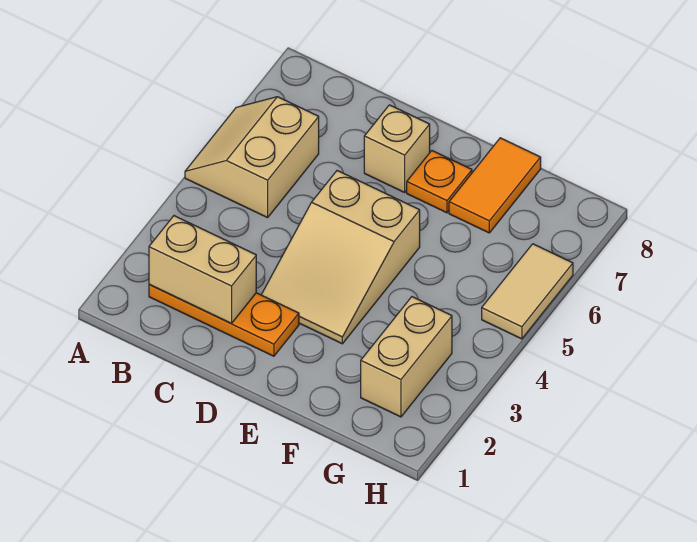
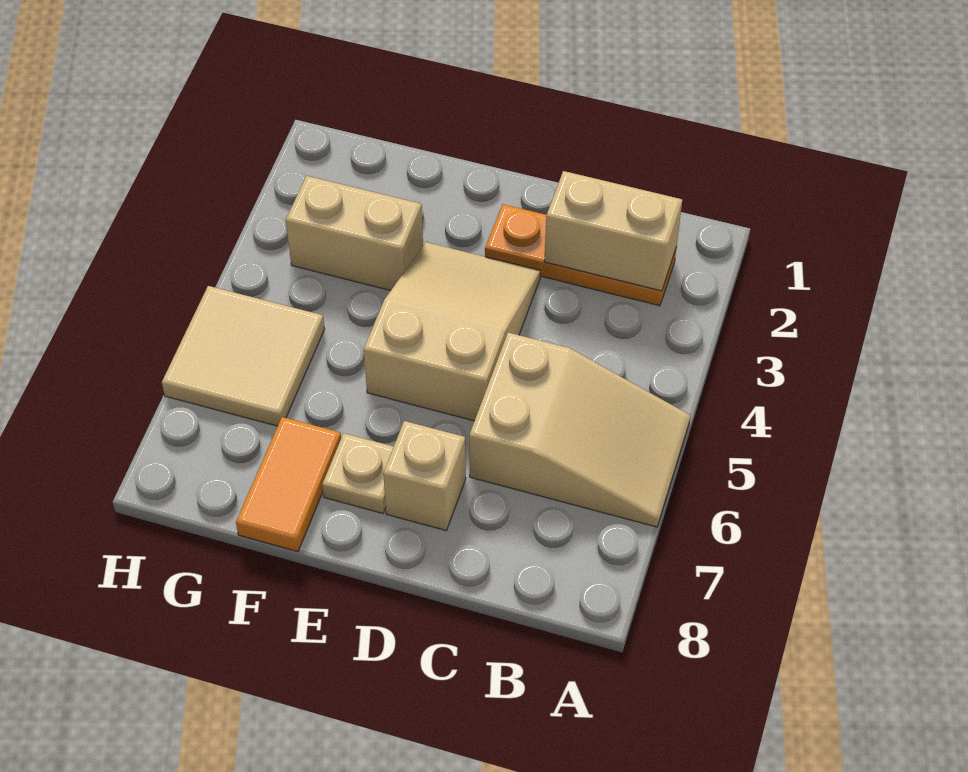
tan slope A5:B6 level 1 top B -> tan slope A5:C6 level 1 top C
orange plate E7 level 1 -> tan plate E7 level 1
tan brick G2:G3 level 1 -> tan brick F3:G3 level 1
tan tile H5:H6 level 1 -> tan tile G5:H6 level 1

